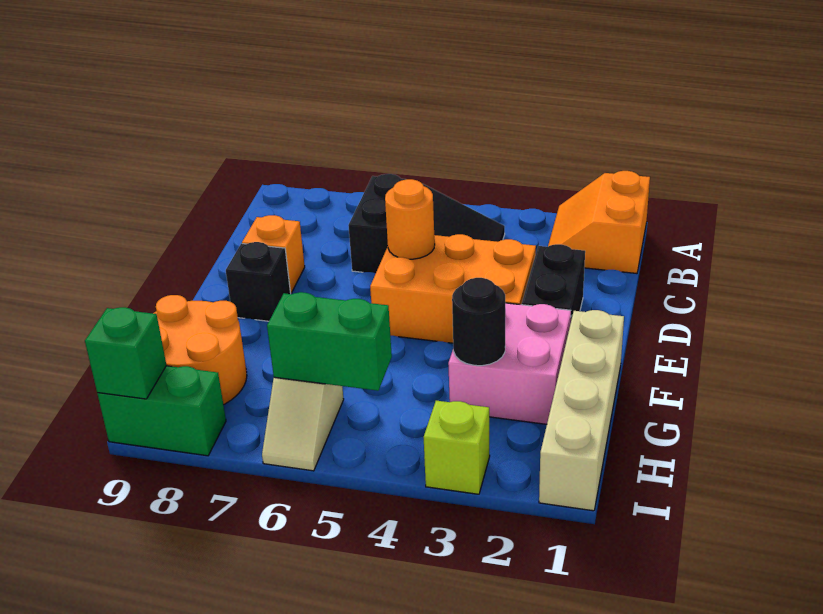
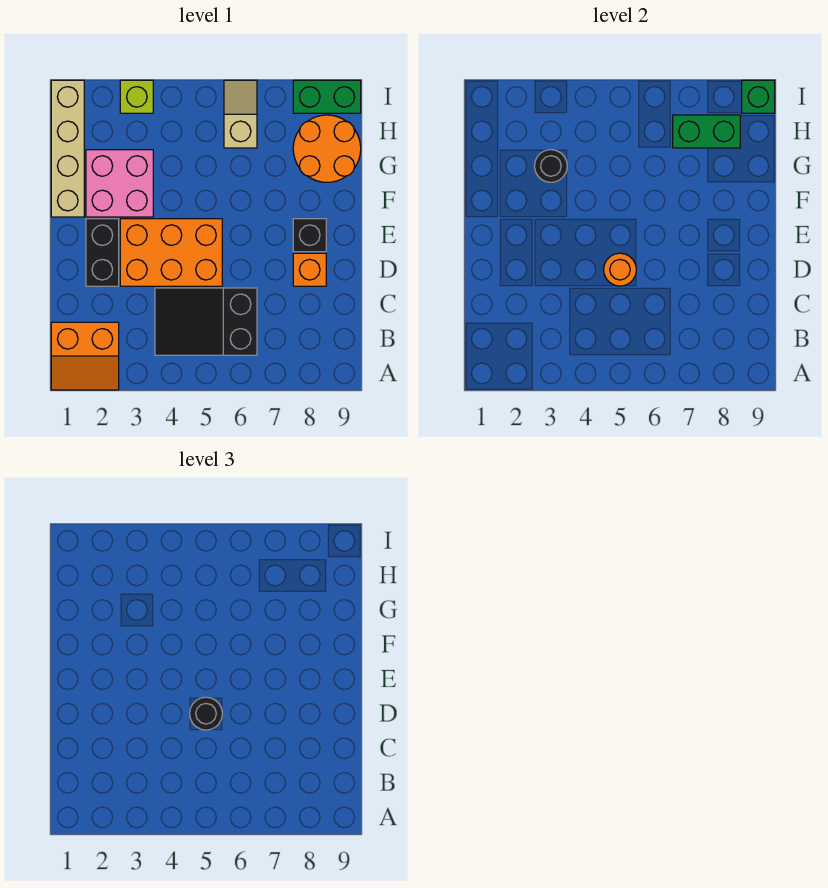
orange slope A1:B2 level 1 top 1 -> orange slope A1:B2 level 1 top B
none -> black round brick D5 level 3
green brick H5:H6 level 2 -> green brick H7:H8 level 2

